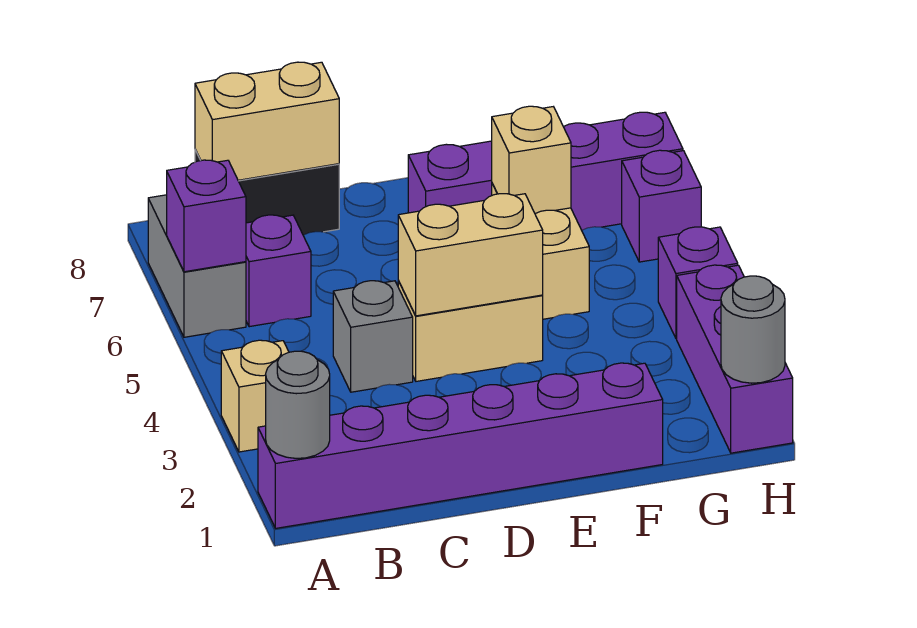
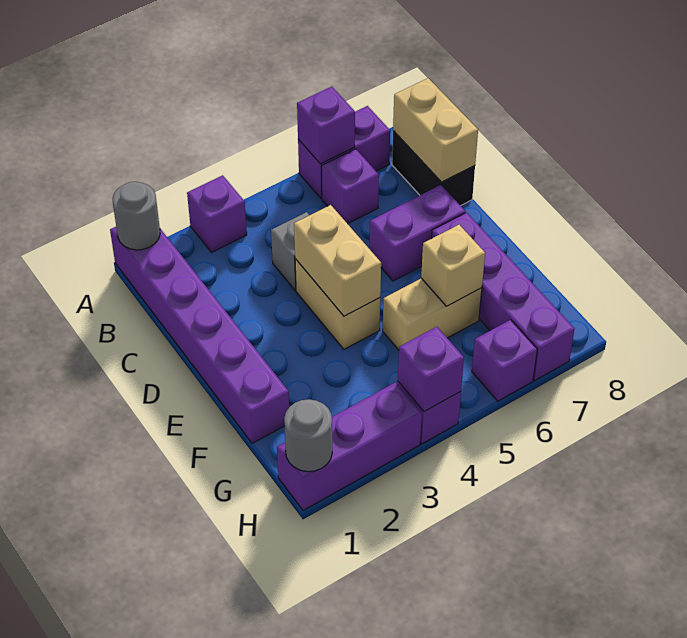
tan brick A3 level 1 -> purple brick A3 level 1
grey brick A6:A7 level 1 -> purple brick A6:A7 level 1
none -> purple brick D6:D7 level 1
none -> purple brick H4 level 2

